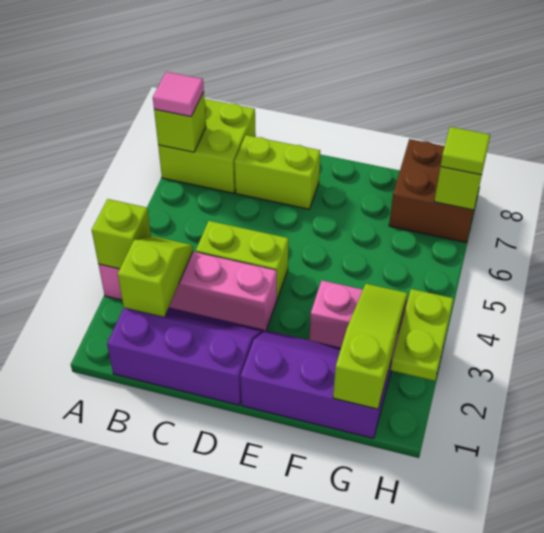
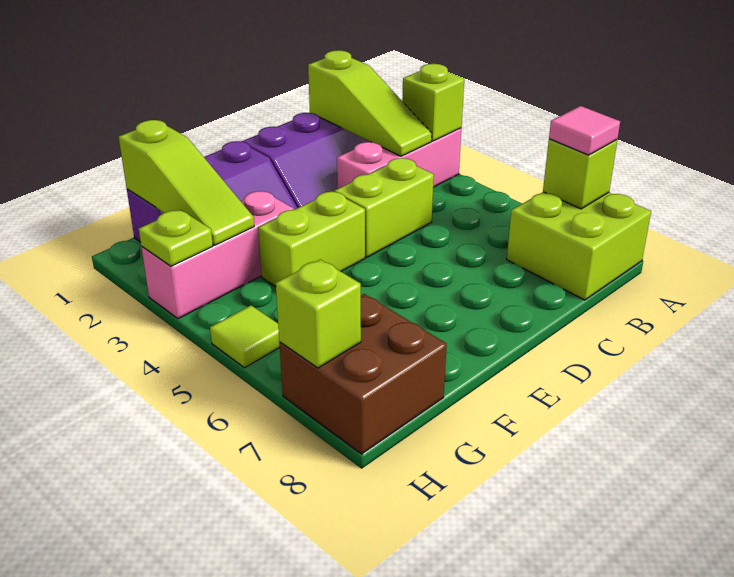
pink brick A3:D3 level 1 -> pink brick A3:C3 level 1
lime slope B2:B3 level 2 top 2 -> lime slope B1:B3 level 2 top 1
lime brick C7:D7 level 1 -> lime brick E4:F4 level 1
lime plate H2:H3 level 2 -> lime plate H3 level 2
lime tile H7 level 3 -> lime tile H5 level 1

